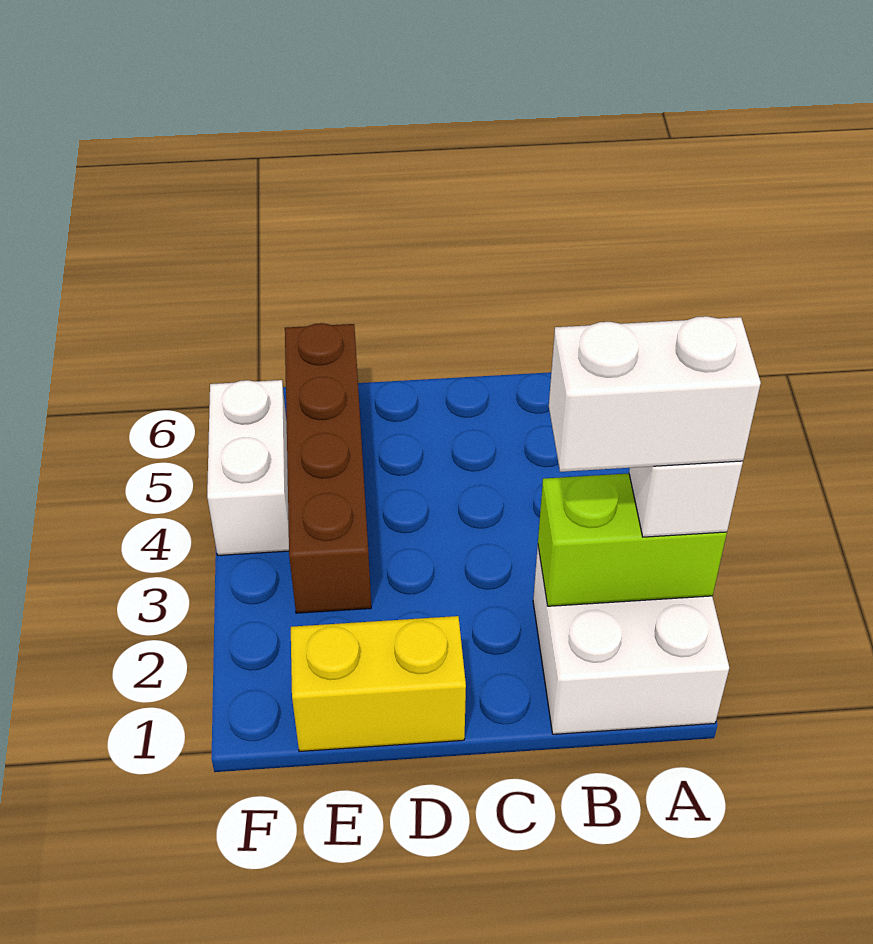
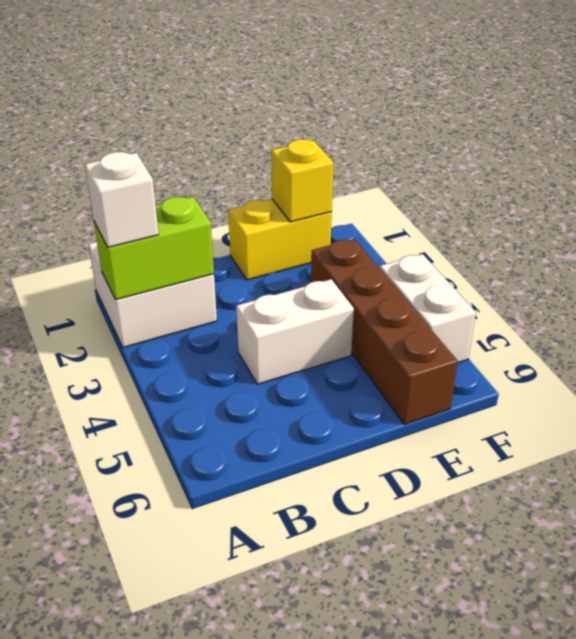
white brick A2:B2 level 4 -> white brick C4:D4 level 1
none -> yellow brick E1 level 2

